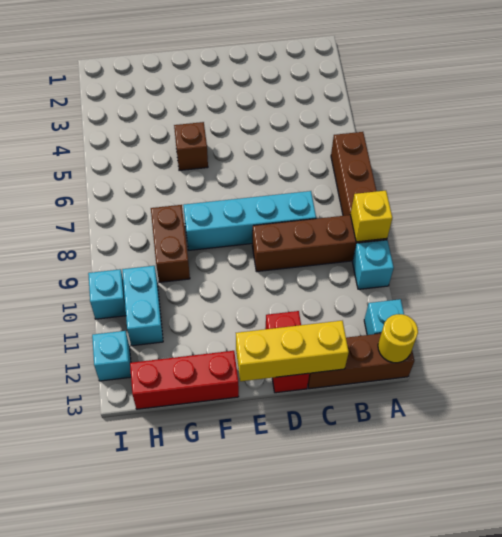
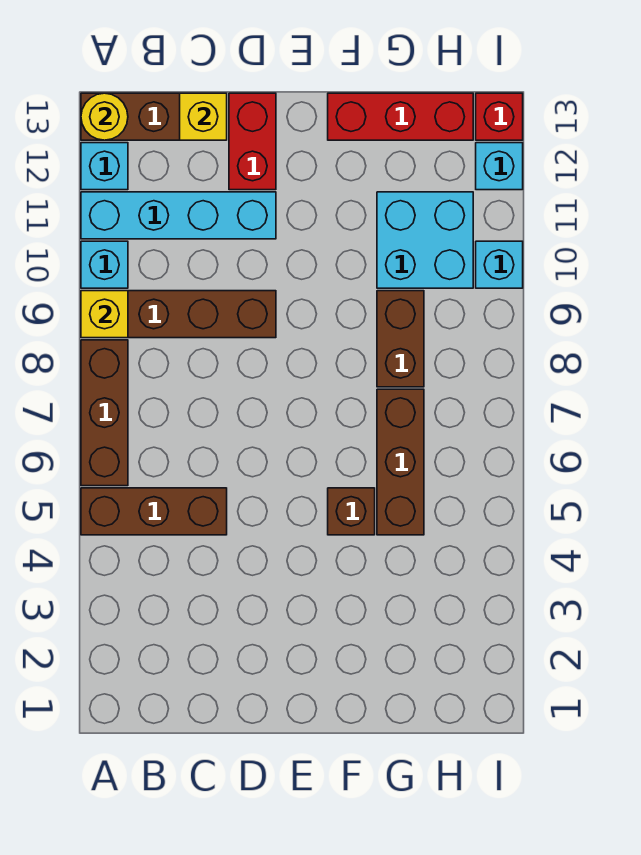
none -> brown brick A5:C5 level 1
cyan brick C8:F8 level 1 -> cyan brick A11:D11 level 1
yellow brick C13:E13 level 2 -> yellow brick C13 level 2
none -> brown brick G5:G7 level 1
cyan brick H10:H11 level 1 -> cyan brick G10:H11 level 1
none -> red brick I13 level 1

